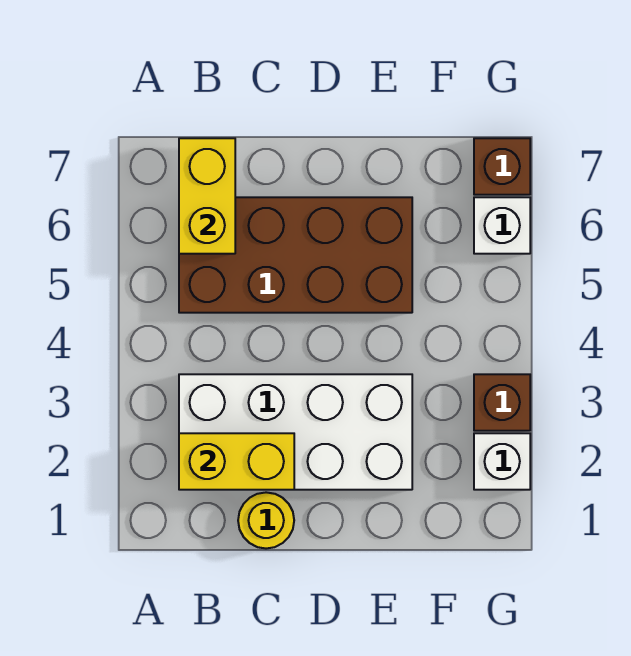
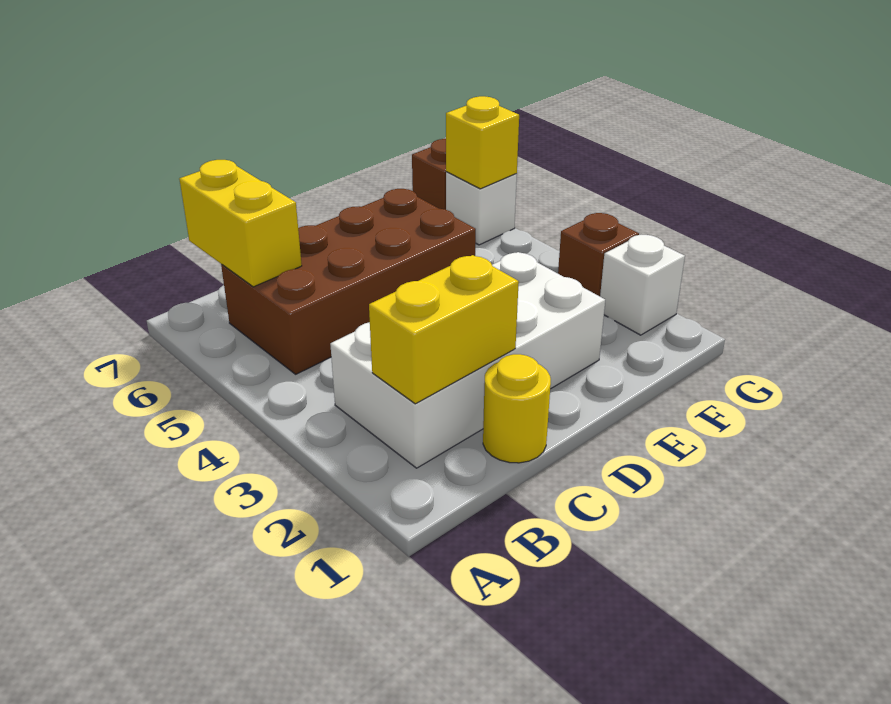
none -> yellow brick G6 level 2

